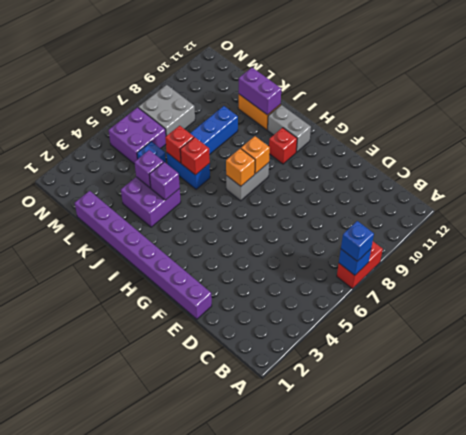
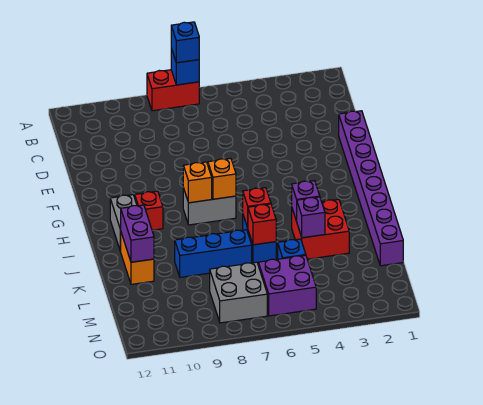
purple brick J3:K4 level 1 -> red brick J3:K4 level 1

